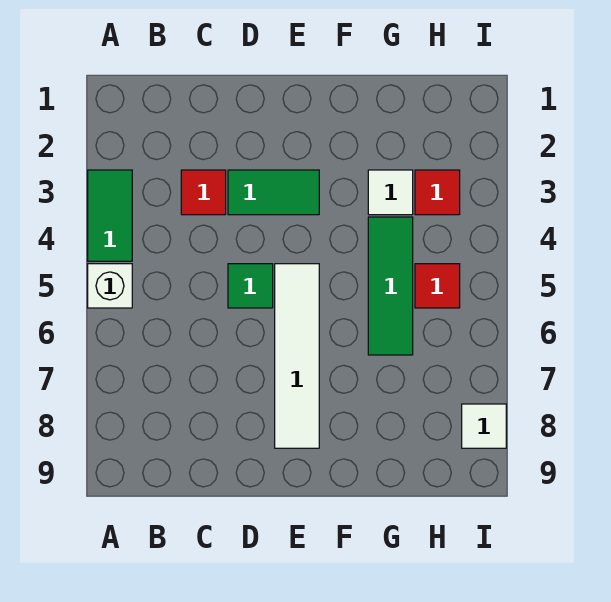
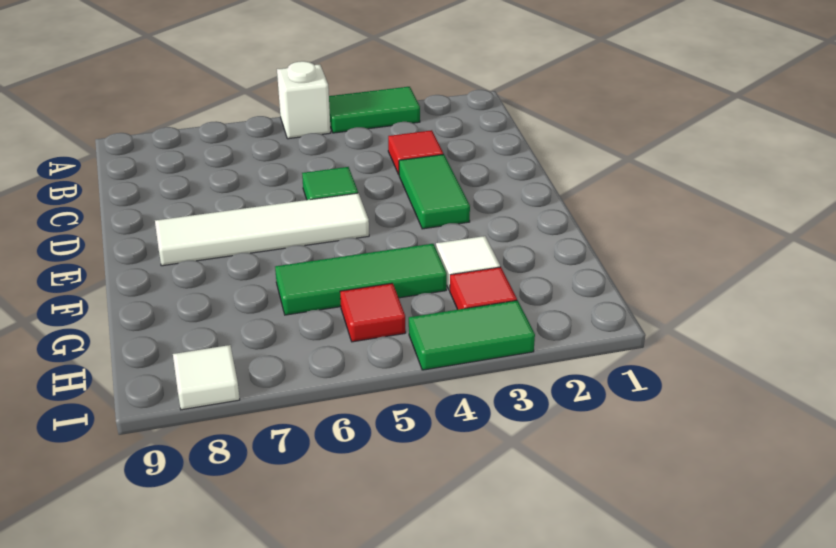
none -> green tile I3:I4 level 1

